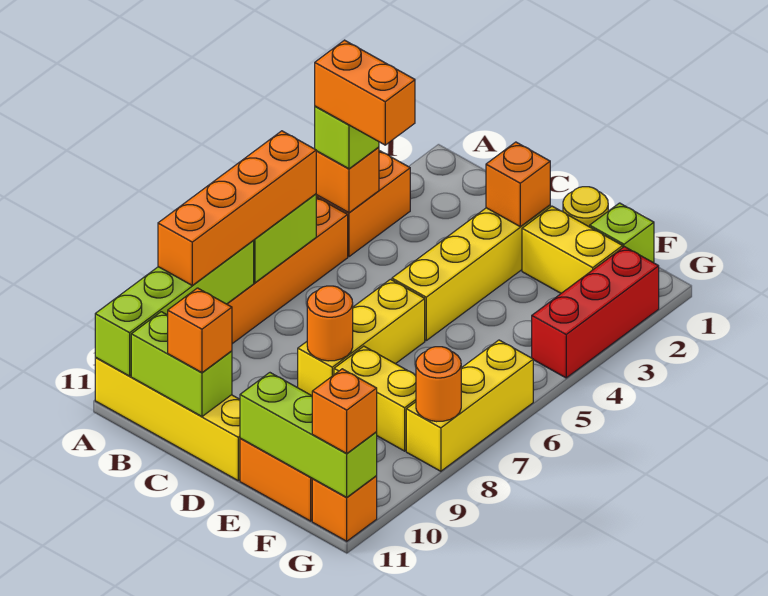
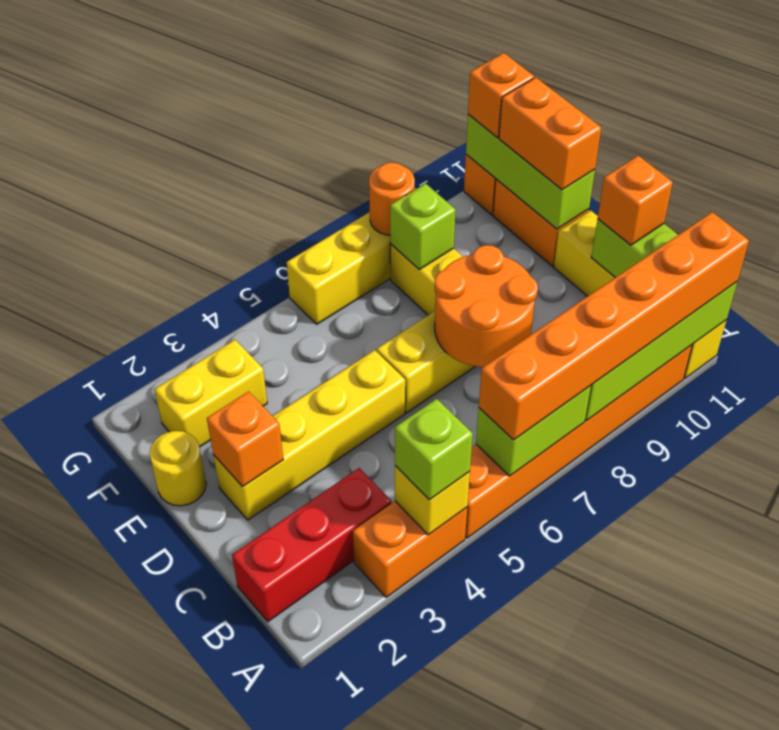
orange brick A4 level 2 -> yellow brick A4 level 2
orange brick A4:B4 level 4 -> orange brick E11:F11 level 3
orange brick A6:A9 level 3 -> orange brick A6:A11 level 3
orange round brick D8 level 2 -> orange round brick C7:D8 level 2
yellow brick E2:F2 level 1 -> yellow brick F2:F3 level 1
lime brick F1 level 1 -> lime brick F8 level 2
red brick G2:G4 level 1 -> red brick B1:B3 level 1

